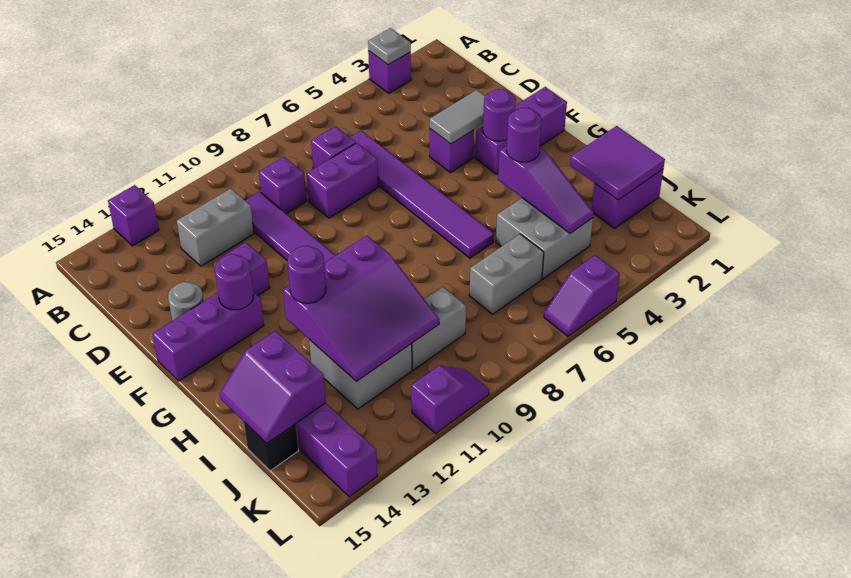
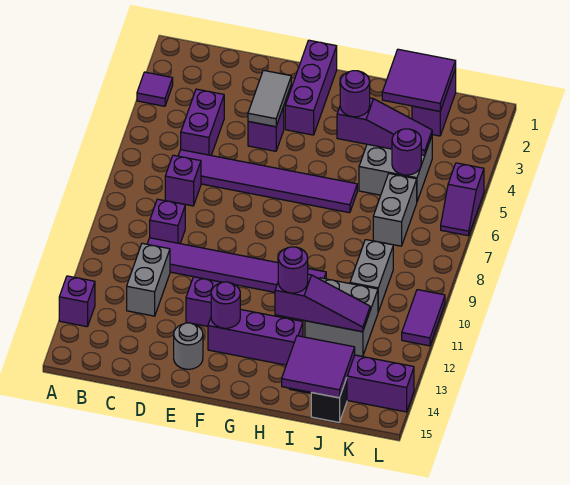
purple brick A3 level 1 -> purple tile A3 level 1
grey plate A3 level 2 -> none
purple brick D7:D8 level 1 -> purple brick C4:C5 level 1
purple round brick F3 level 2 -> purple round brick J5 level 2
purple brick F13:F15 level 1 -> purple brick F13:H13 level 1
purple slope H10:J12 level 2 top H -> purple slope H12:J12 level 2 top H
purple slope I14:J15 level 2 top 14 -> purple tile I14:J15 level 2
purple slope L10:L11 level 1 top 11 -> purple tile L10:L11 level 1

